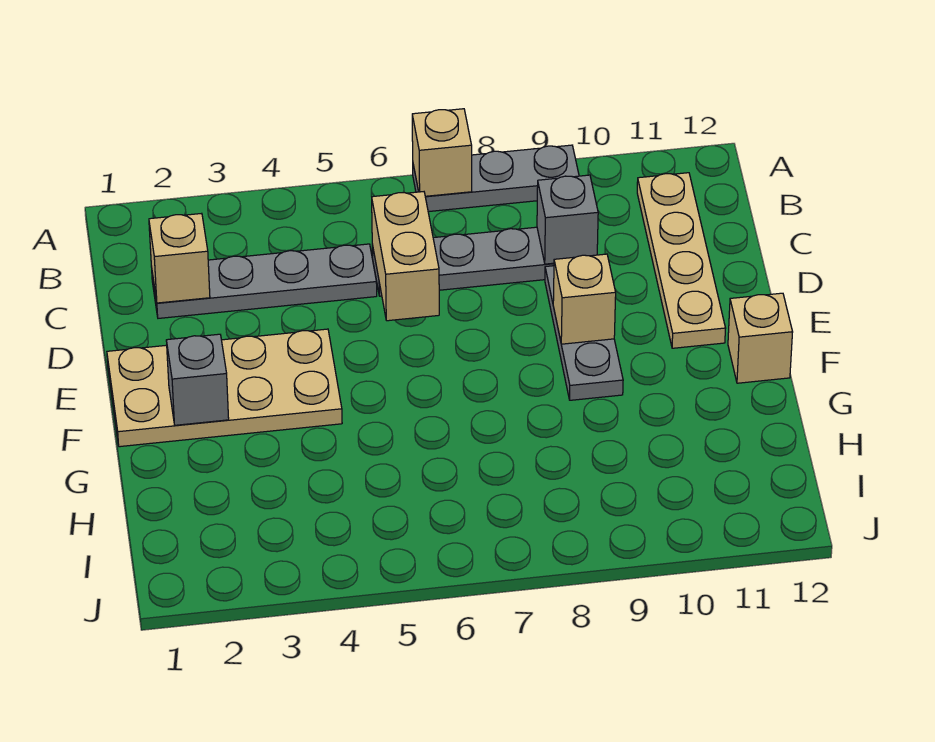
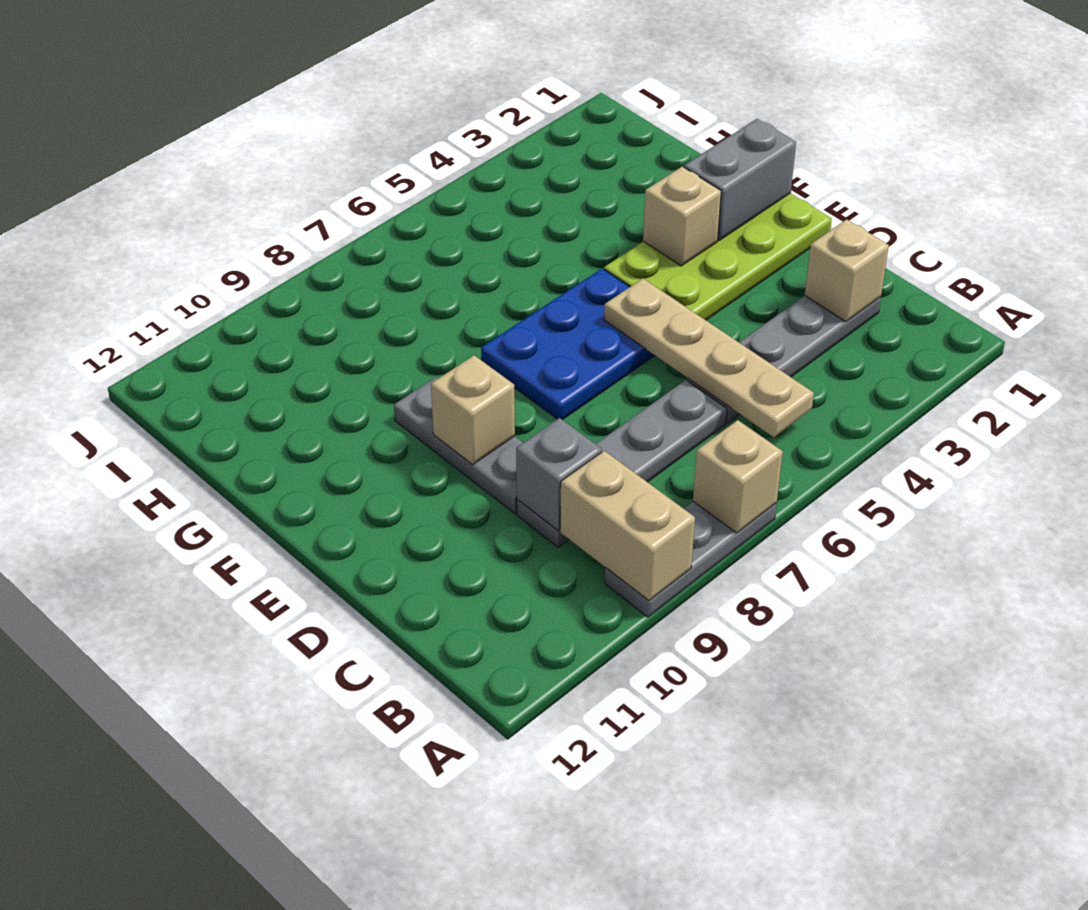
tan plate B11:E11 level 1 -> tan plate B5:E5 level 2
tan brick C6:D6 level 2 -> tan brick A9:B9 level 2
tan plate E1:F4 level 1 -> lime plate E1:F4 level 1
none -> blue plate E5:F7 level 1
grey brick F2 level 2 -> grey brick F1:F2 level 2
tan brick F12 level 1 -> tan brick F3 level 2

